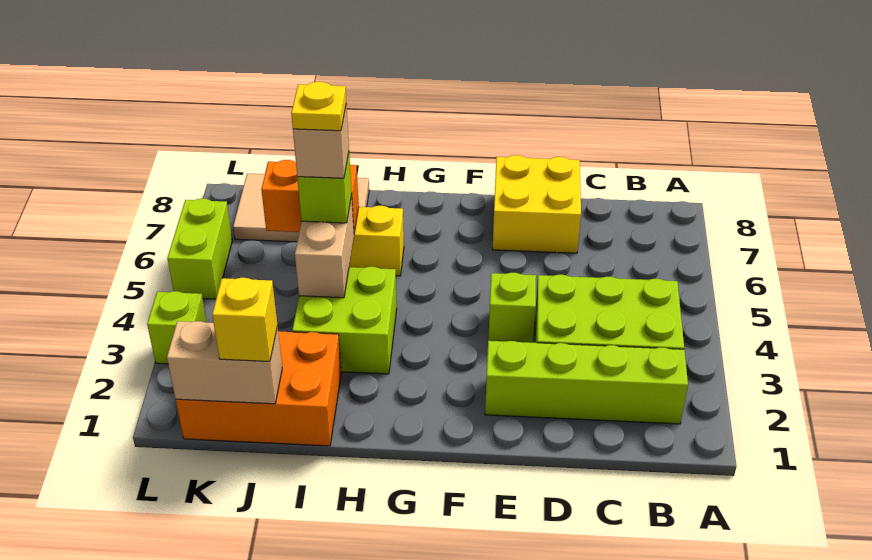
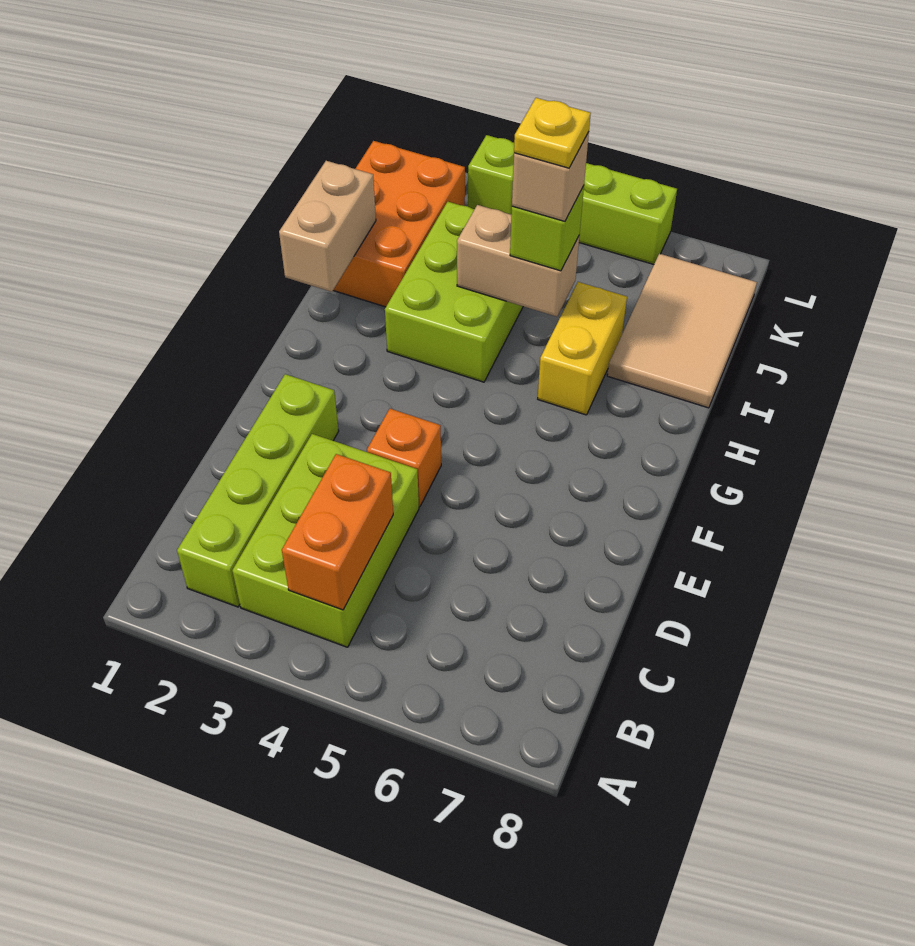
yellow brick D7:E8 level 1 -> none
lime brick E4 level 1 -> orange brick E4 level 1
lime brick H3:I4 level 1 -> lime brick H3:J4 level 1
orange brick I6:J6 level 2 -> orange brick B4:C4 level 2
tan brick J1:K1 level 2 -> tan brick H1:I1 level 2
yellow brick J1 level 3 -> none

